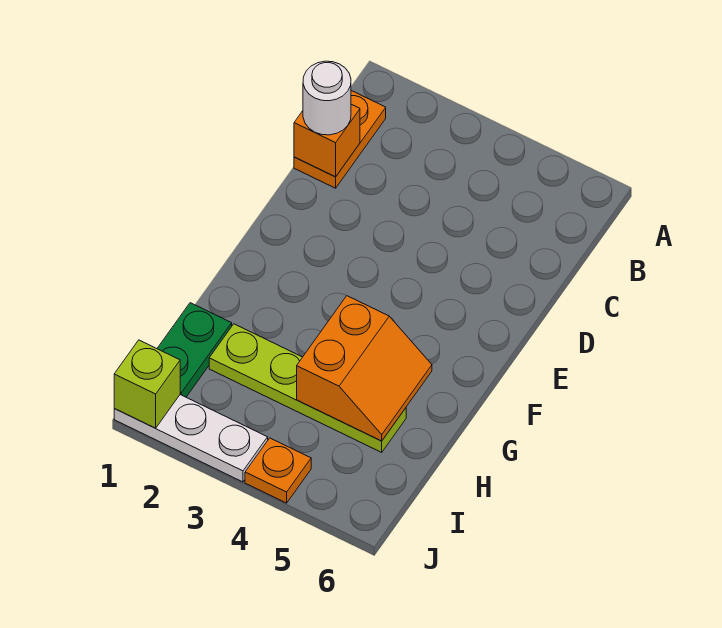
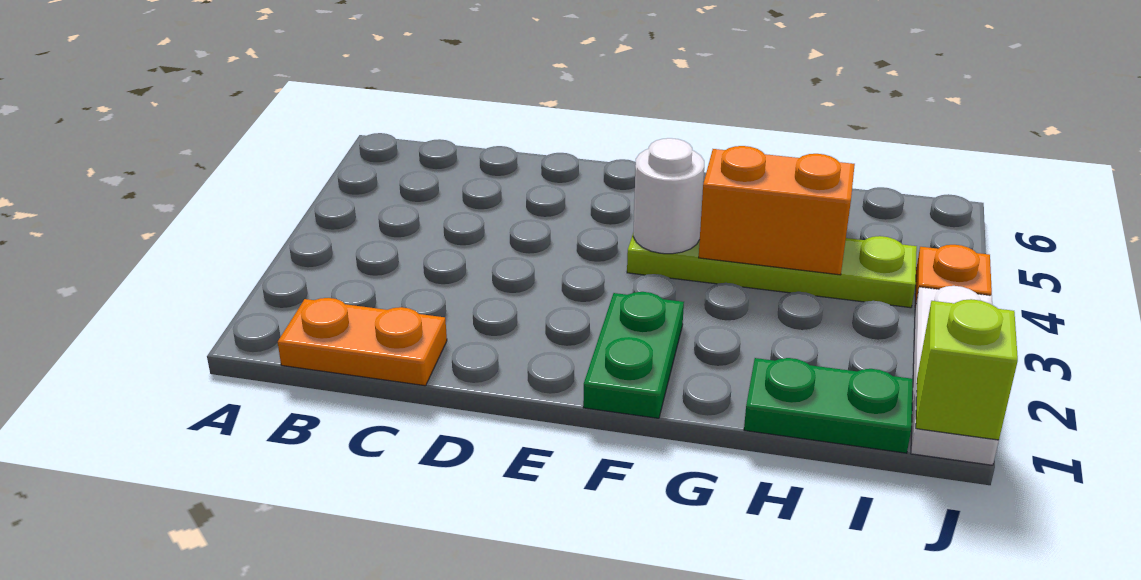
orange brick C1 level 2 -> none
white round brick C1 level 3 -> white round brick F4 level 2
none -> green plate F1:F2 level 1
lime plate H2:H5 level 1 -> lime plate F4:I4 level 1

